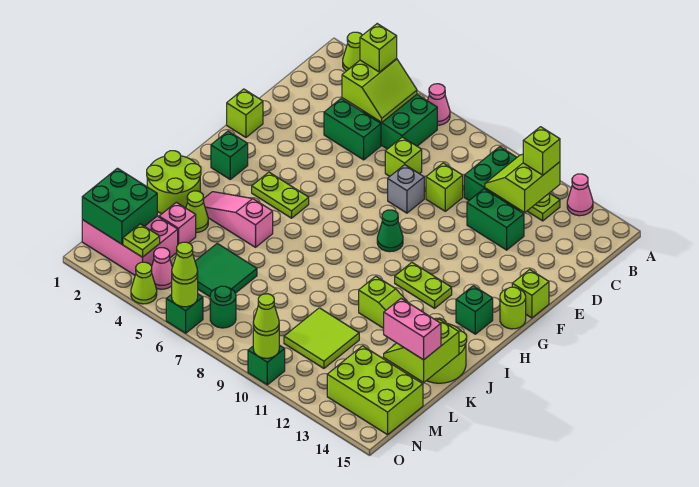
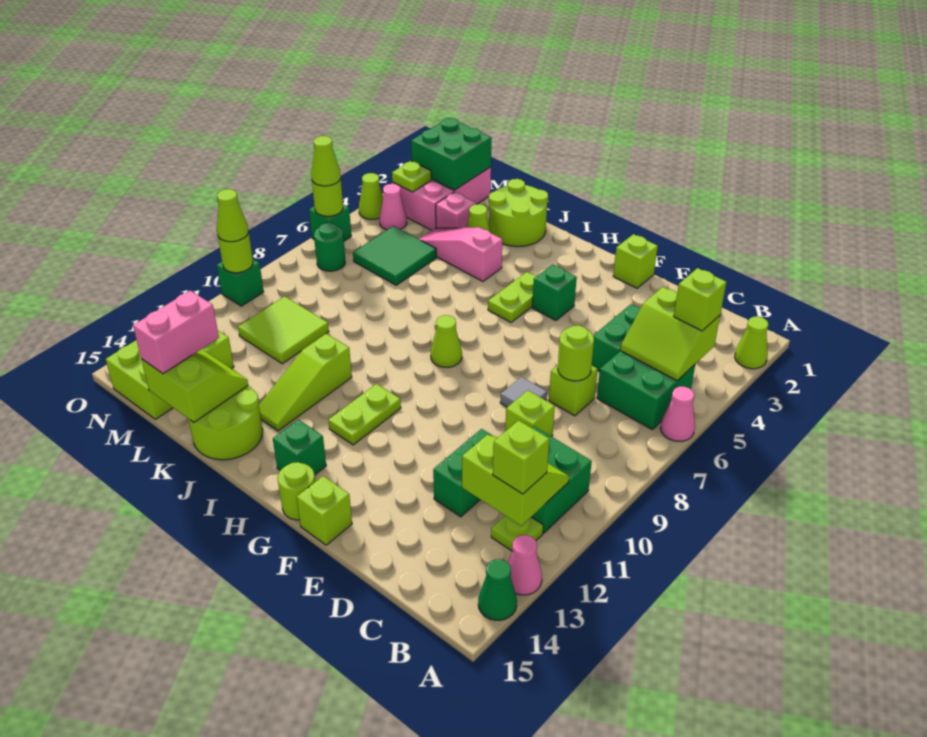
none -> lime round brick D7 level 2
grey brick E8 level 1 -> grey tile E8 level 1
green cone G9 level 1 -> green cone A14 level 1
green brick H2 level 1 -> green brick G4 level 1
none -> lime cone H8 level 1
pink slope J3:J5 level 1 top 5 -> pink slope J4:L4 level 1 top J

